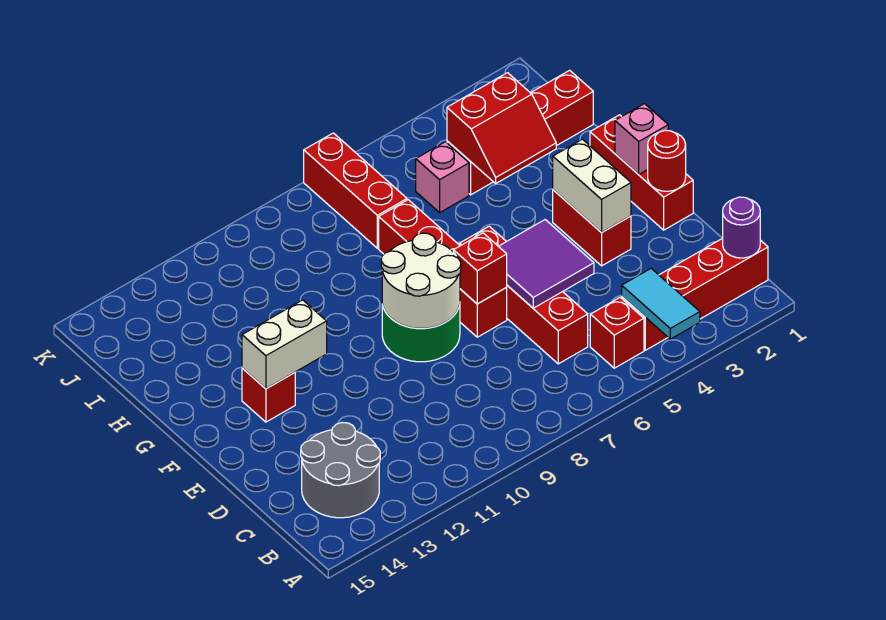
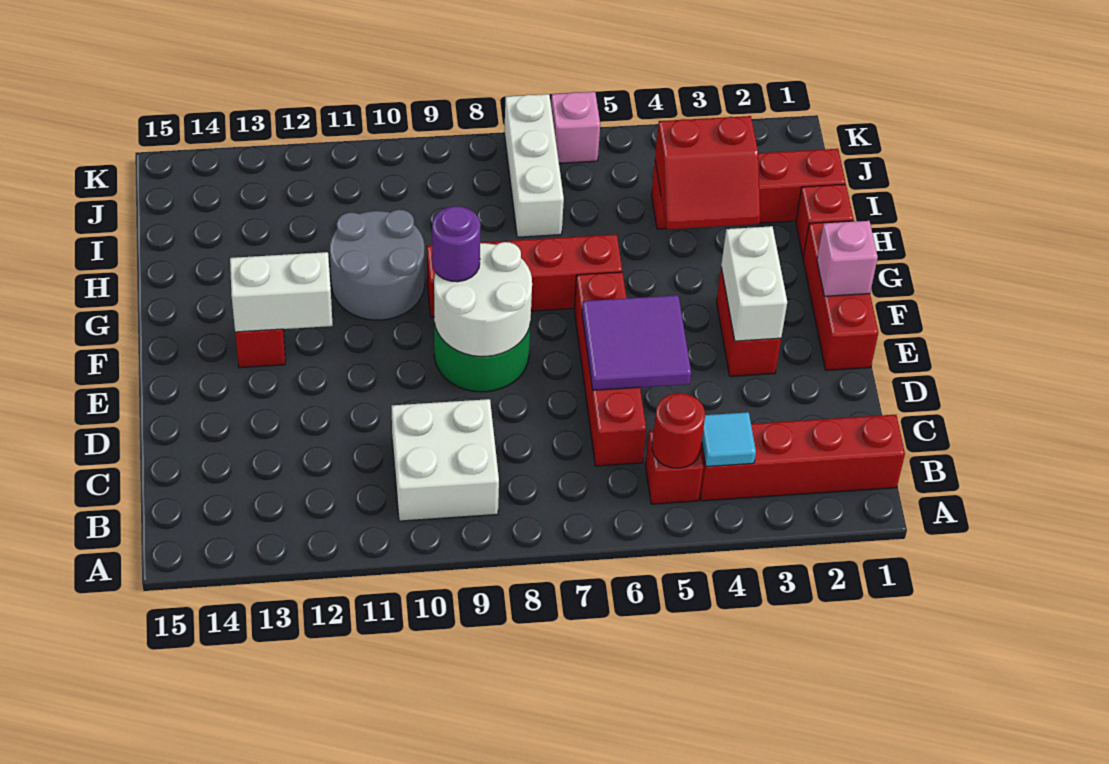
cyan tile A4:B4 level 2 -> cyan tile B4 level 2
purple round brick B1 level 2 -> purple round brick F9 level 3
none -> white brick B9:C10 level 1
grey round brick B13:C14 level 1 -> grey round brick G10:H11 level 1
red round brick E1 level 2 -> red round brick B5 level 2
red brick E7:H7 level 1 -> red brick G6:G9 level 1
red brick E7 level 2 -> red brick H1 level 1
pink brick I5 level 1 -> pink brick K6 level 1
red brick I7:K7 level 1 -> white brick I7:K7 level 1

